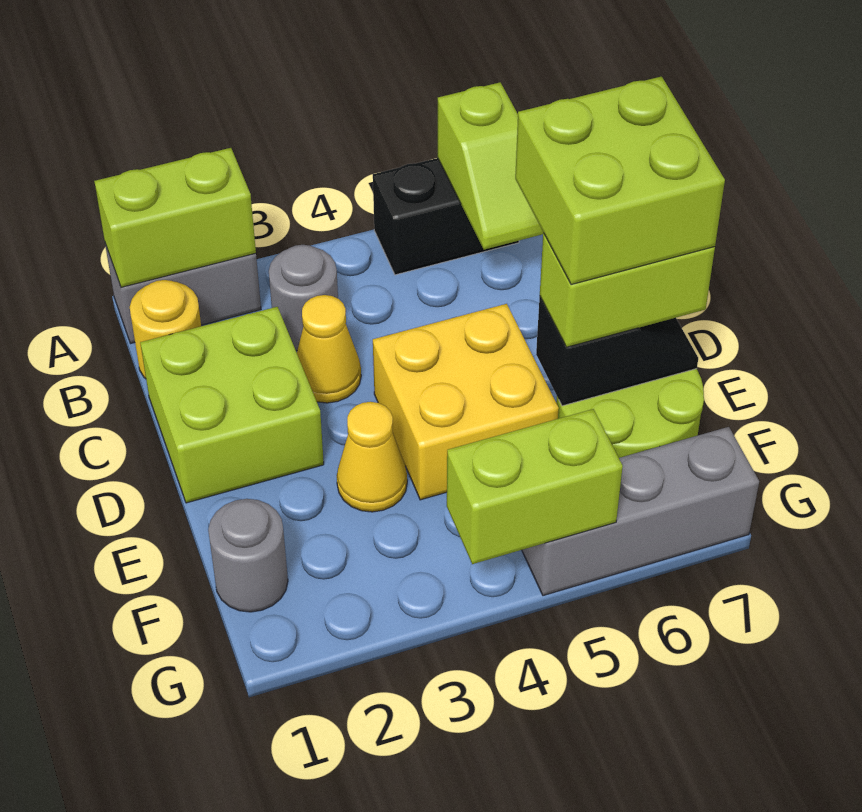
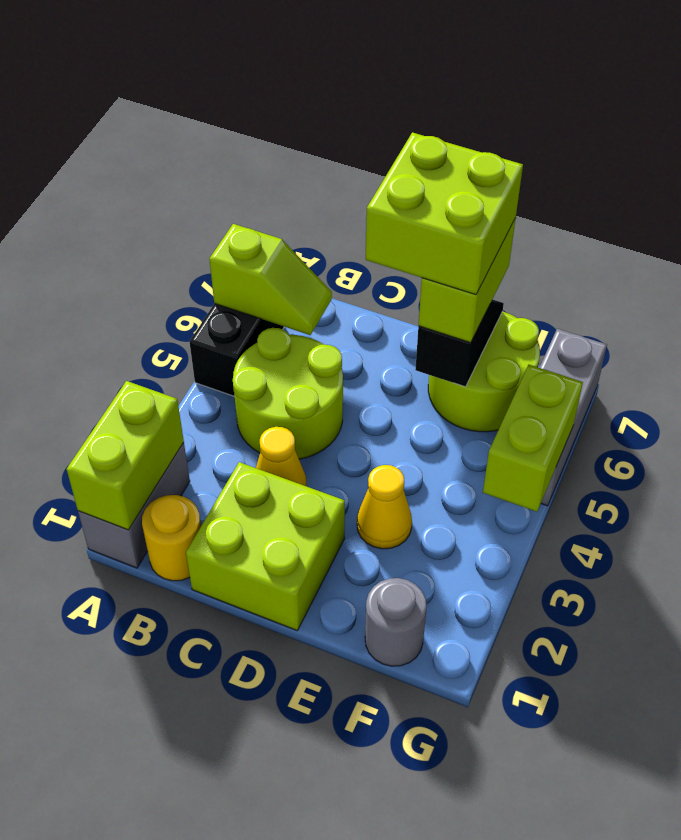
grey round brick B3 level 1 -> none
none -> lime round brick B4:C5 level 1
yellow brick D4:E5 level 1 -> none

